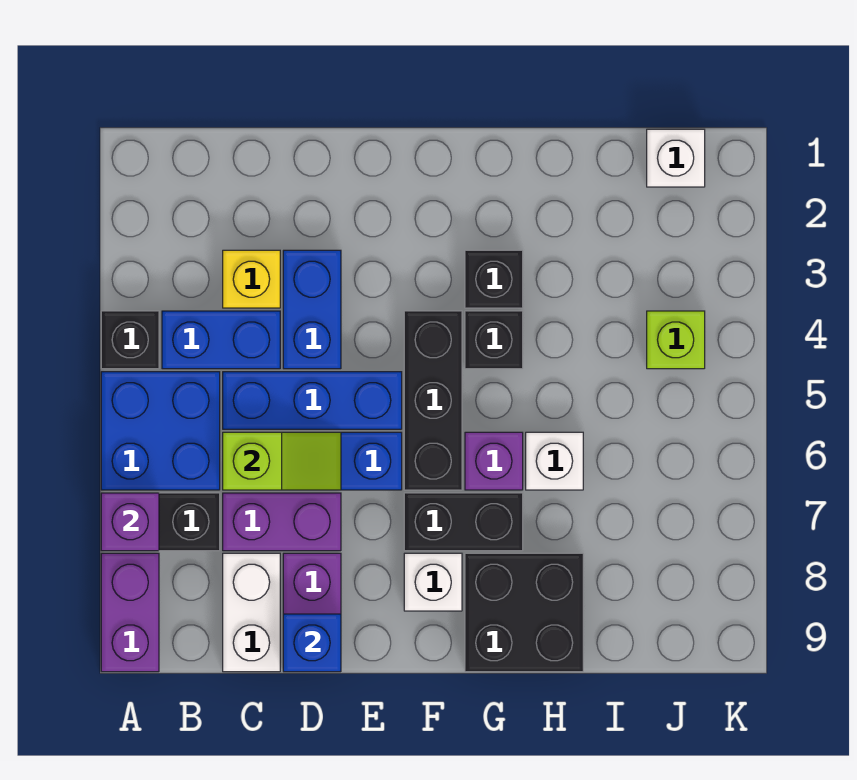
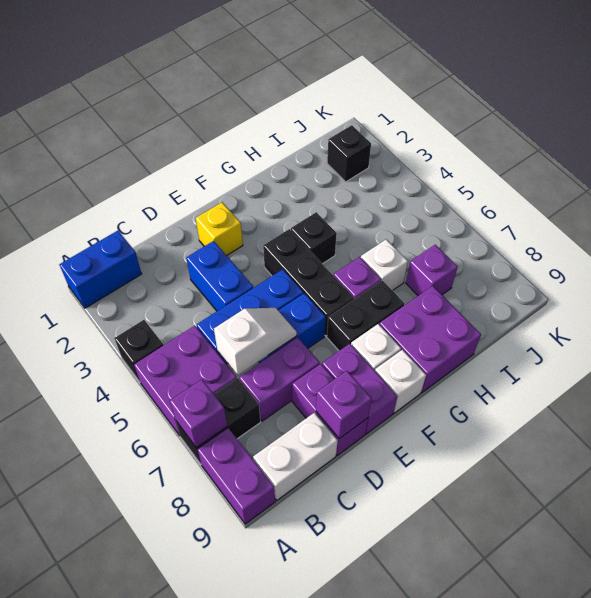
blue brick A5:B6 level 1 -> purple brick A5:B6 level 1
blue brick B4:C4 level 1 -> blue brick A1:B1 level 1
yellow brick C3 level 1 -> yellow brick E2 level 1
lime slope C6:D6 level 2 top C -> white slope C6:D6 level 2 top C
white brick C8:C9 level 1 -> white brick B9:C9 level 1
blue brick D9 level 2 -> purple brick D9 level 2
none -> purple brick E8:E9 level 1
black brick G3 level 1 -> black brick J2 level 1
black brick G8:H9 level 1 -> purple brick G8:H9 level 1
none -> purple brick I7 level 1
white brick J1 level 1 -> white brick F9 level 1
lime brick J4 level 1 -> none

